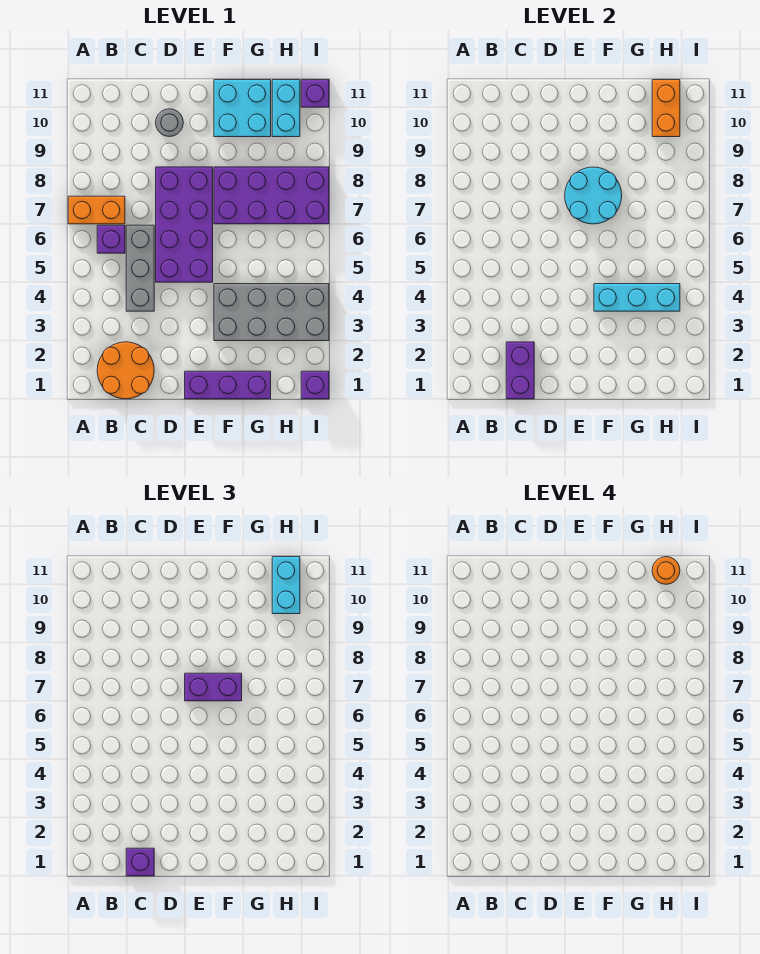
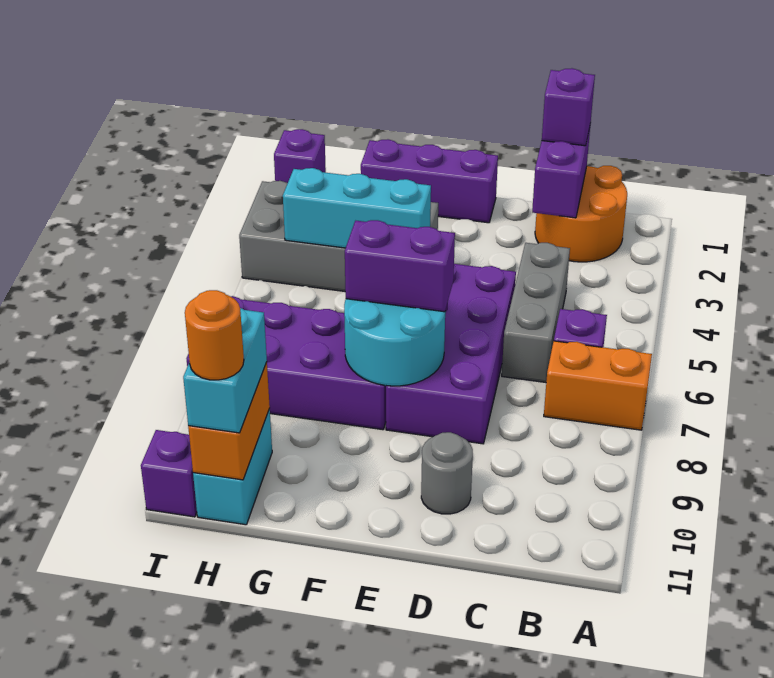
cyan brick F10:G11 level 1 -> none

